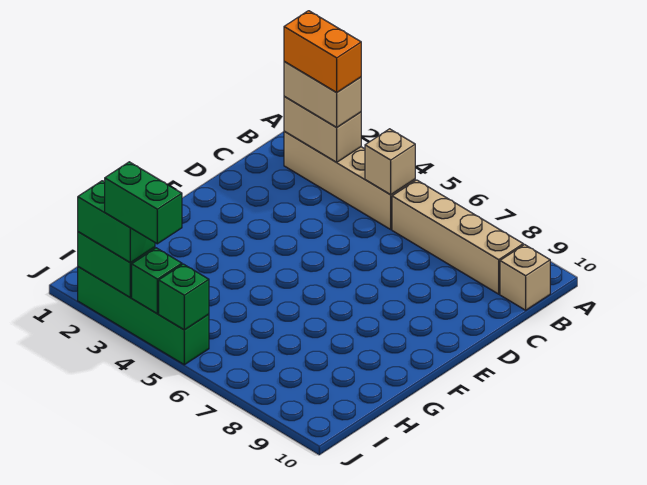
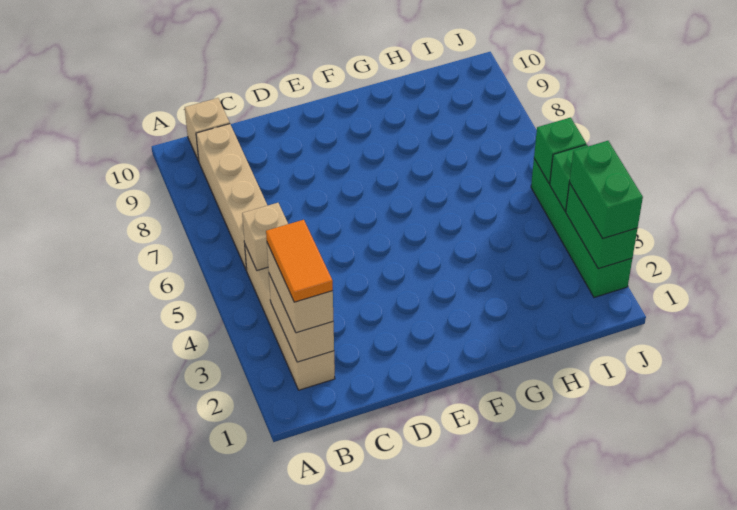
orange brick B2:B3 level 4 -> orange tile B2:B3 level 4
green brick J3:J4 level 4 -> none

